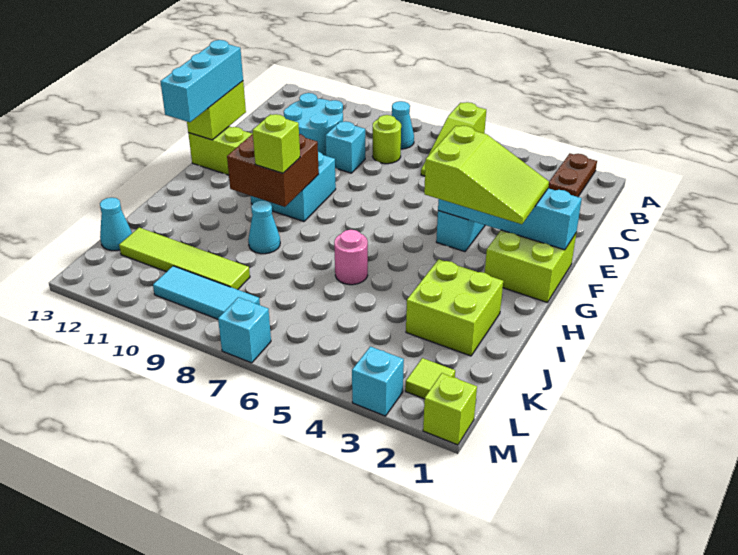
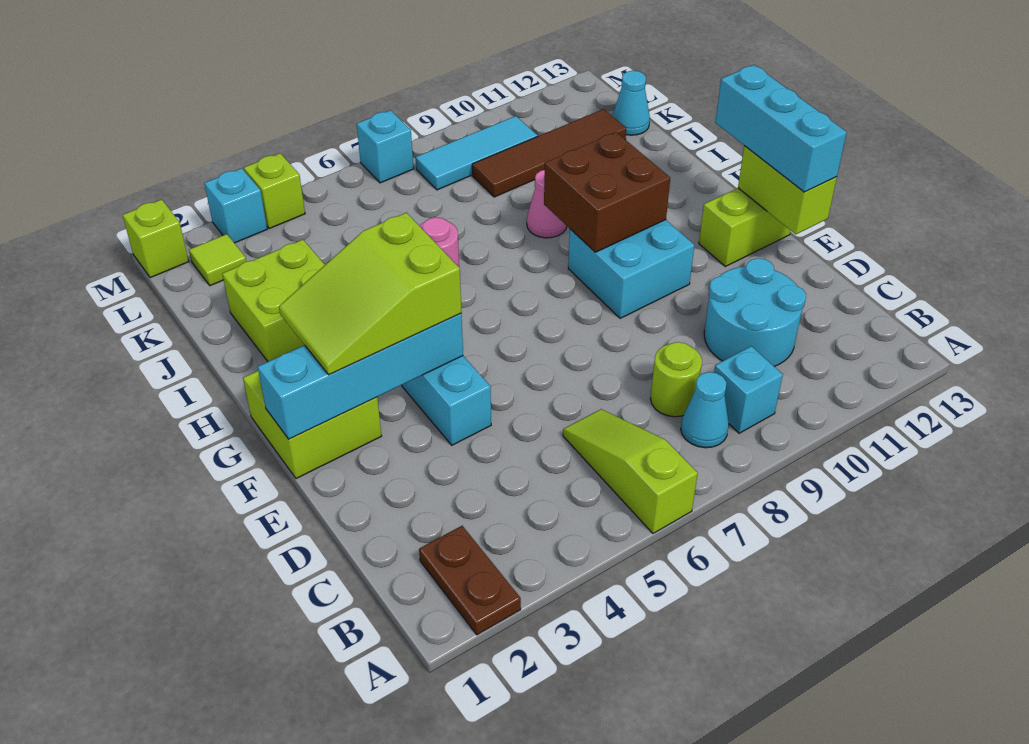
cyan brick D9 level 1 -> cyan brick B9 level 1
lime brick H9 level 3 -> lime brick M4 level 1
cyan cone I9 level 1 -> pink cone I9 level 1
lime tile K9:K12 level 1 -> brown tile K9:K12 level 1

